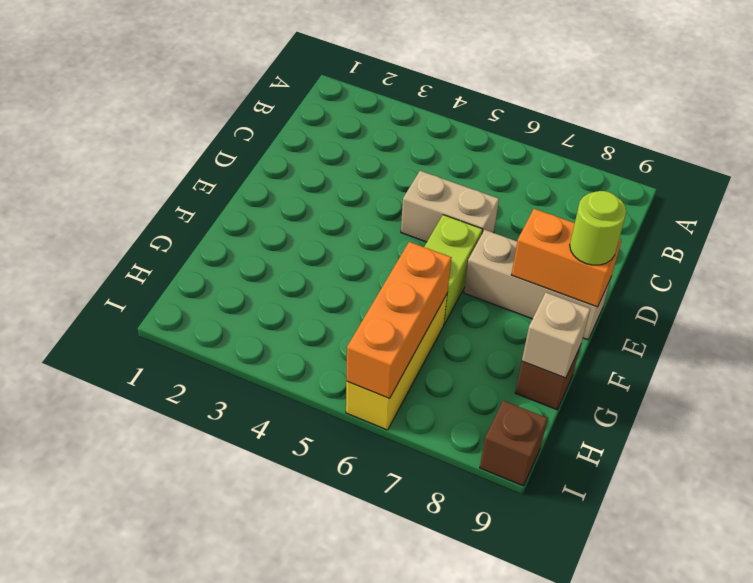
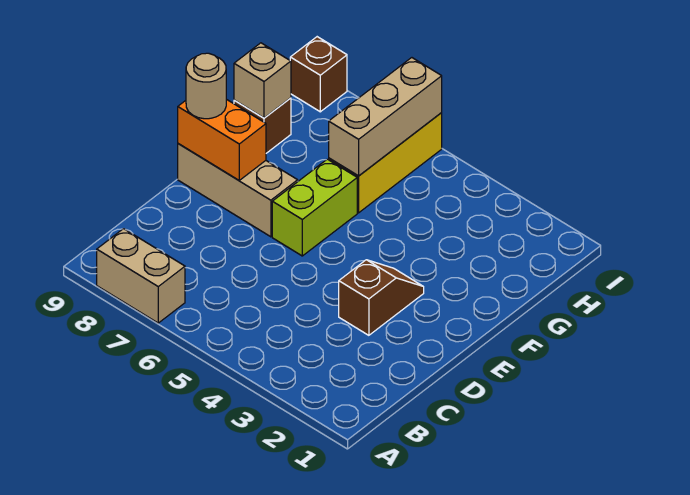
none -> brown slope D3:E3 level 1 top D
tan brick D5:D6 level 1 -> tan brick A7:A8 level 1
lime round brick E9 level 3 -> tan round brick E9 level 3
orange brick G6:I6 level 2 -> tan brick G6:I6 level 2

